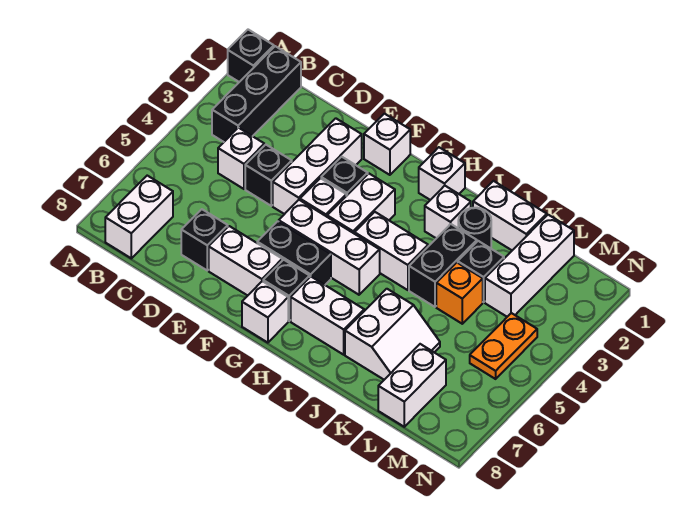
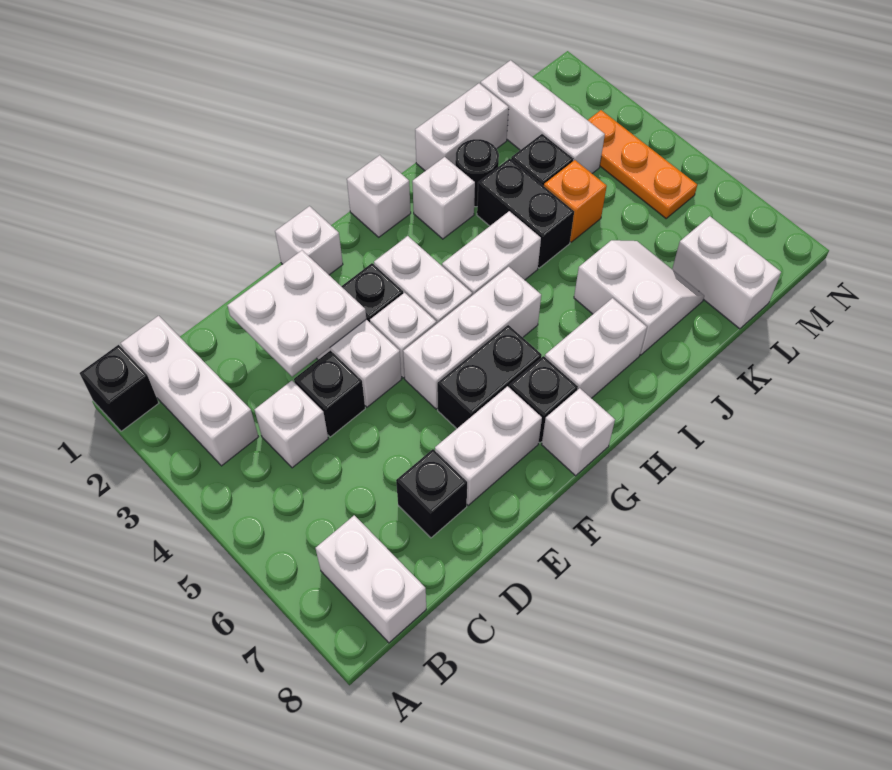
black brick B1:B3 level 1 -> white brick B1:B3 level 1
none -> white plate D2:E3 level 2
orange plate M4:M5 level 1 -> orange plate M3:M5 level 1

